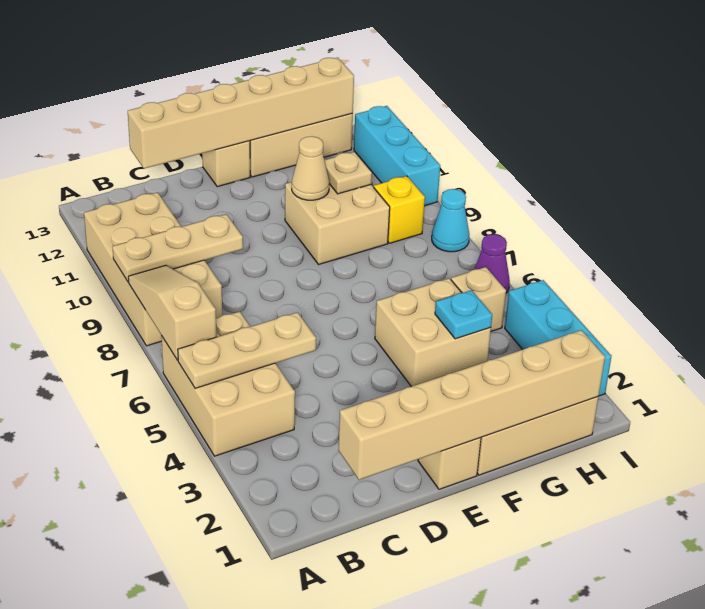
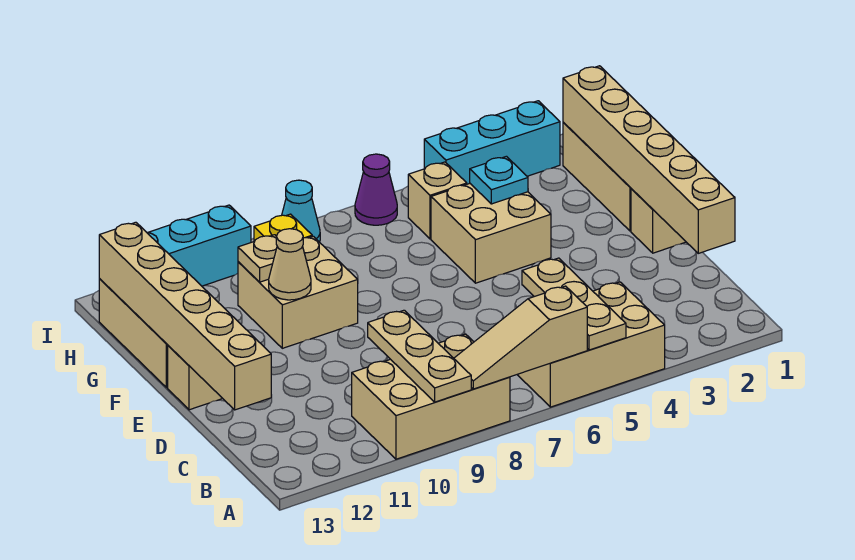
tan brick A8:B11 level 1 -> tan brick A8:B10 level 1

